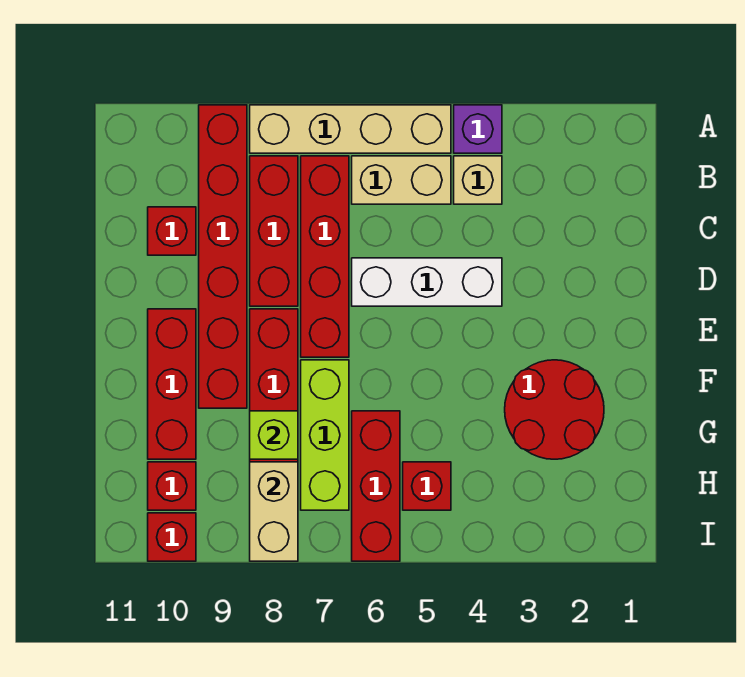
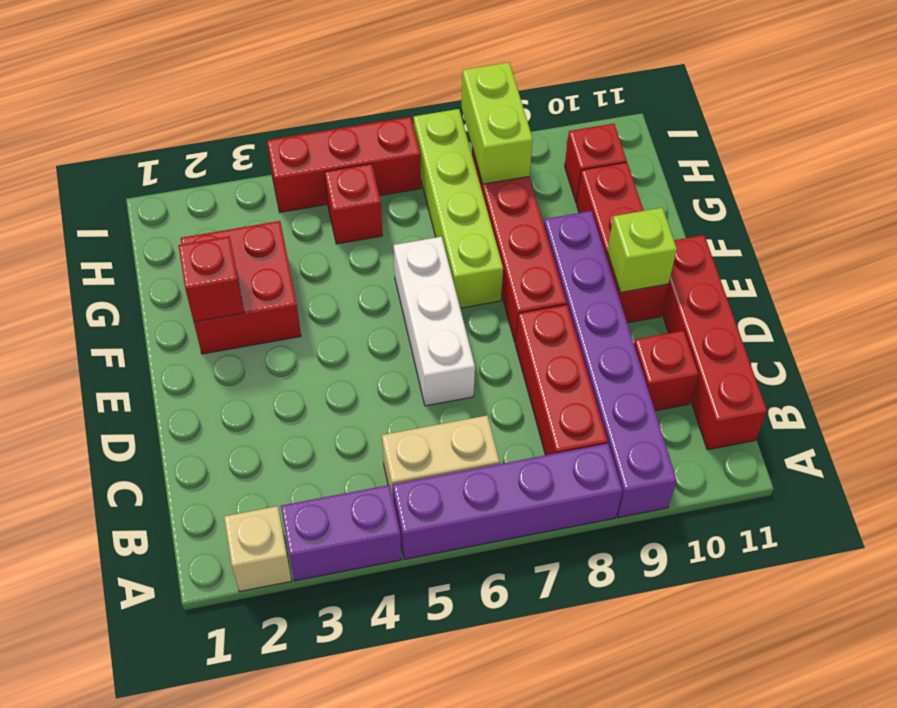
purple brick A4 level 1 -> purple brick A3:A4 level 1
tan brick A5:A8 level 1 -> purple brick A5:A8 level 1
red brick A9:F9 level 1 -> purple brick A9:F9 level 1
tan brick B4 level 1 -> tan brick A2 level 1
red brick B7:E7 level 1 -> red brick B11:E11 level 1
white brick D4:D6 level 1 -> white brick D6:F6 level 1
red round brick F2:G3 level 1 -> red brick F2:G3 level 1
lime brick F7:H7 level 1 -> lime brick F7:I7 level 1
red brick G6:I6 level 1 -> red brick I4:I6 level 1
lime brick G8 level 2 -> lime brick E10 level 2
tan brick H8:I8 level 2 -> lime brick H8:I8 level 2
red brick I10 level 1 -> red brick F2 level 2

